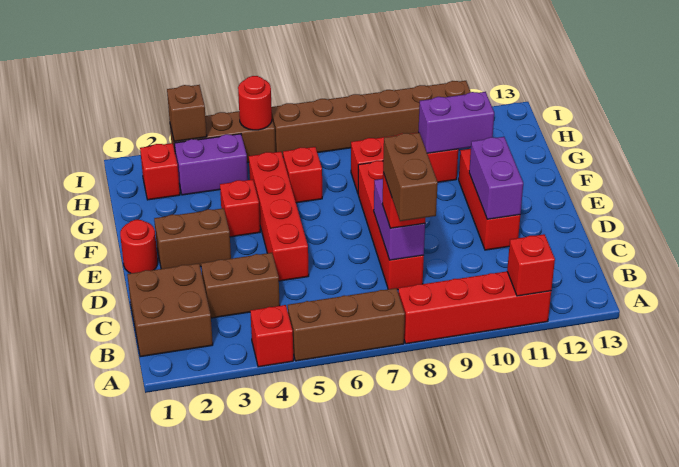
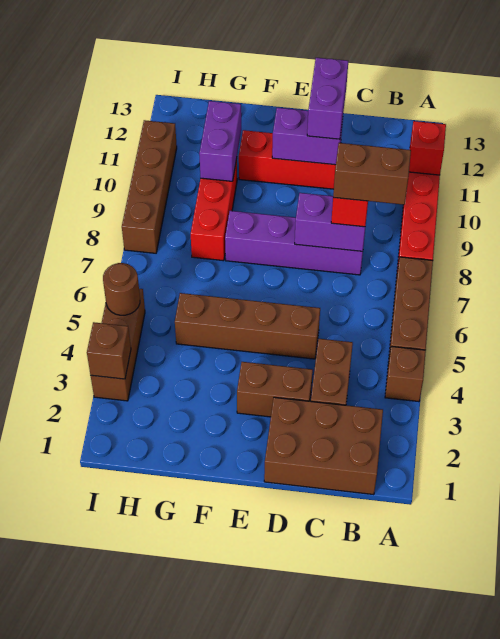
red brick A4 level 1 -> brown brick A4 level 1
brown brick B1:C2 level 1 -> brown brick B1:D2 level 1
red brick C8:F8 level 1 -> purple brick C8:F8 level 1
red brick D5:G5 level 1 -> brown brick D5:G5 level 1
red round brick E1 level 1 -> none
brown brick E2:E3 level 1 -> brown brick D3:E3 level 1
red brick F4 level 1 -> none
red brick G6 level 1 -> none
red brick H2 level 1 -> none
purple brick H3:H4 level 1 -> purple brick D11:D12 level 3
red round brick I5 level 2 -> brown round brick I5 level 2
brown brick I6:I11 level 1 -> brown brick I8:I11 level 1

